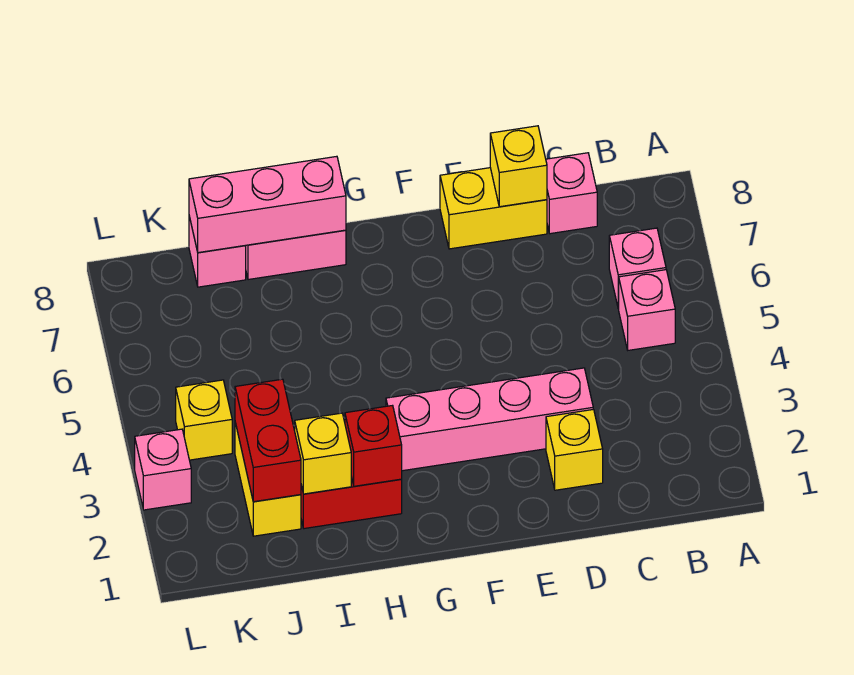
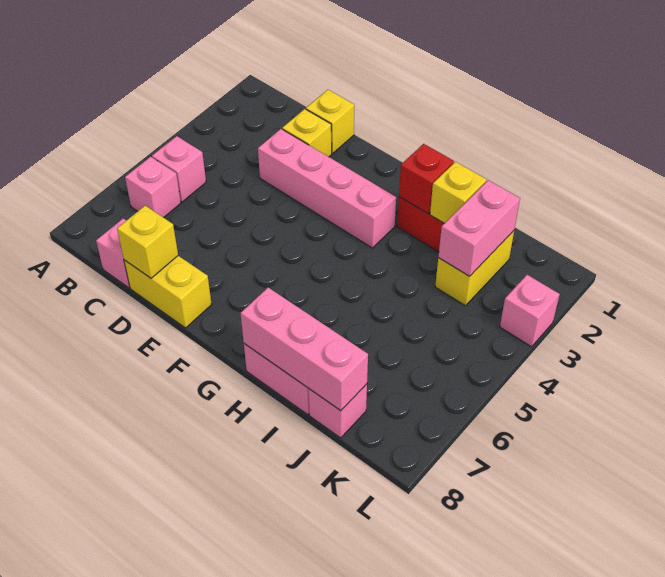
red brick J2:J3 level 2 -> pink brick J2:J3 level 2
yellow brick K4 level 1 -> yellow brick D1 level 1

